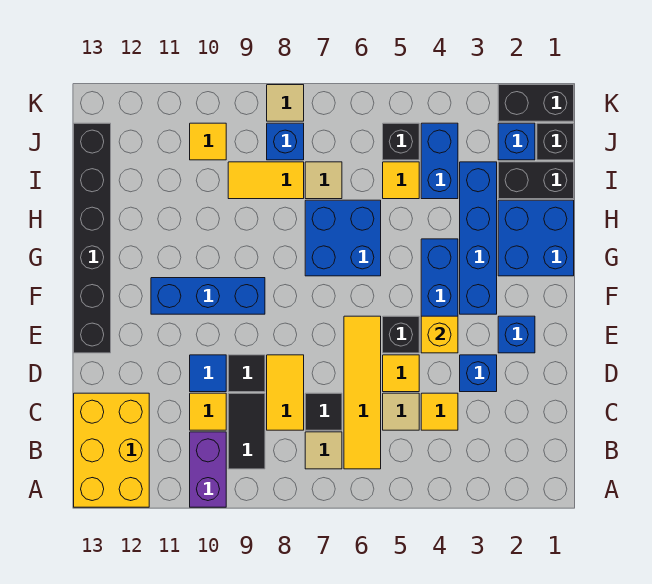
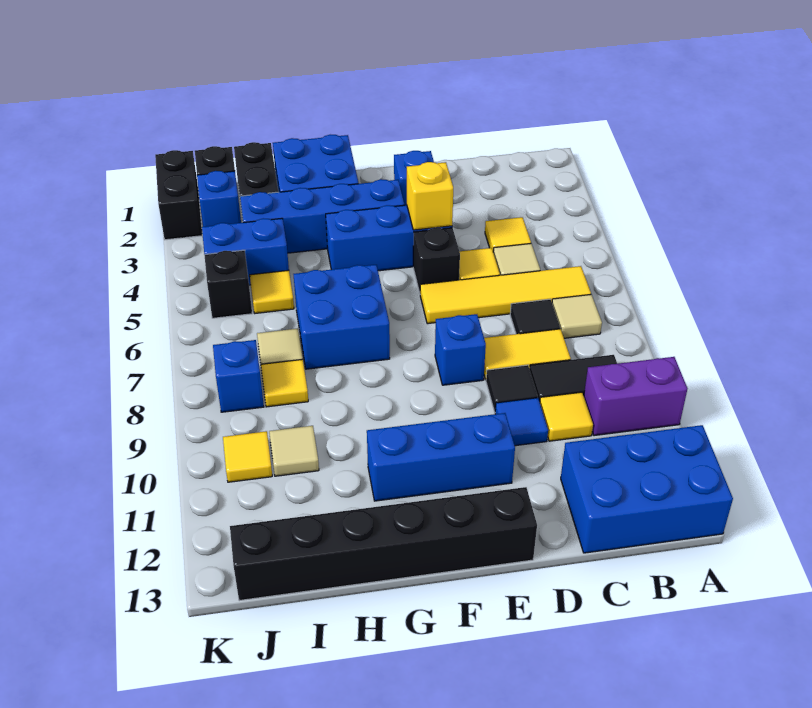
yellow brick A12:C13 level 1 -> blue brick A12:C13 level 1
blue brick D3 level 1 -> blue brick E8 level 1
blue brick F9:F11 level 1 -> blue brick E11:G11 level 1
yellow tile I8:I9 level 1 -> yellow tile I8 level 1
tan tile K8 level 1 -> tan tile I10 level 1

